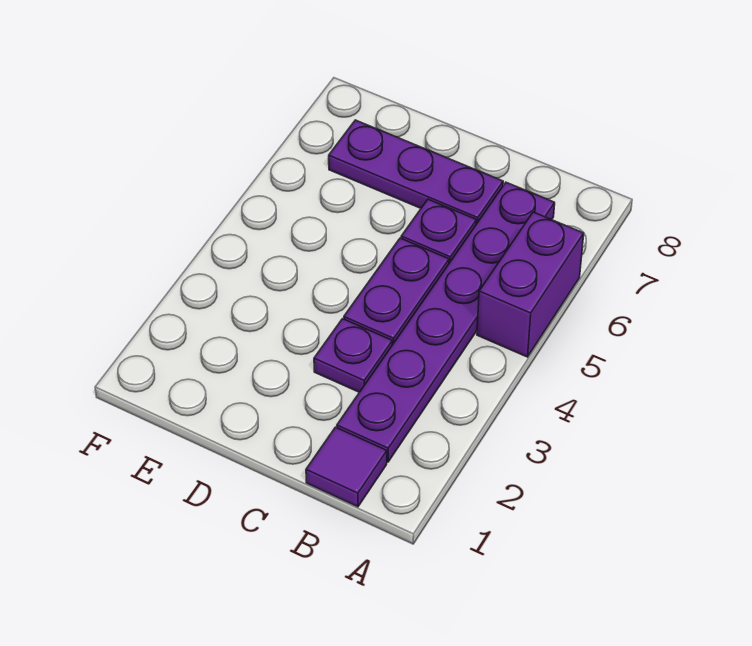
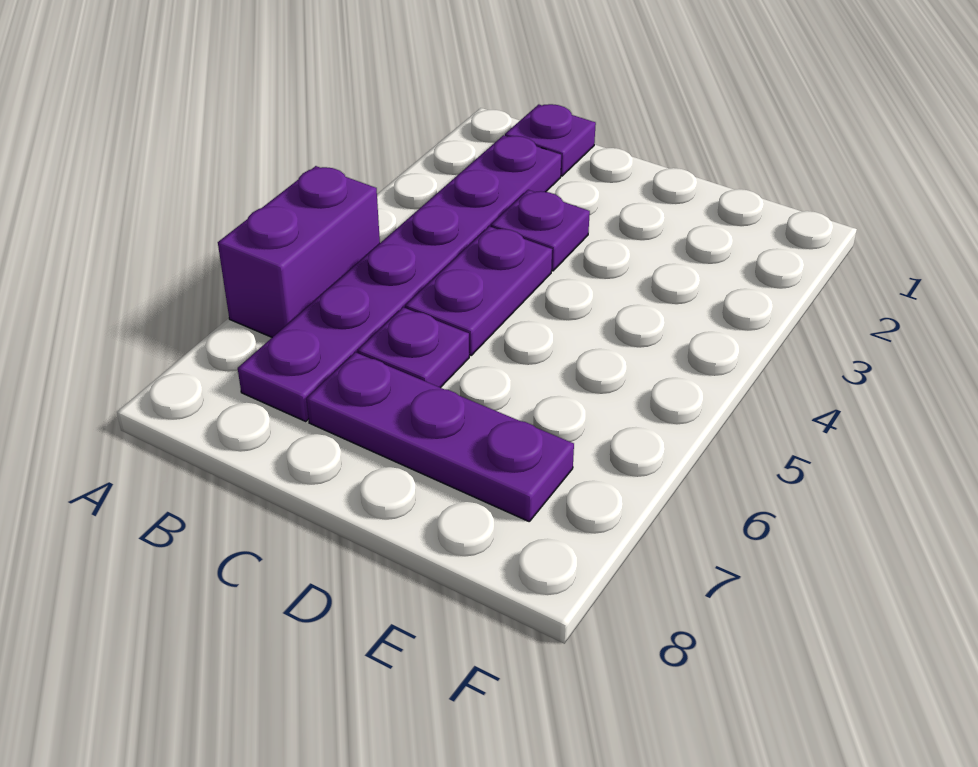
purple tile B1 level 1 -> purple plate B1 level 1

